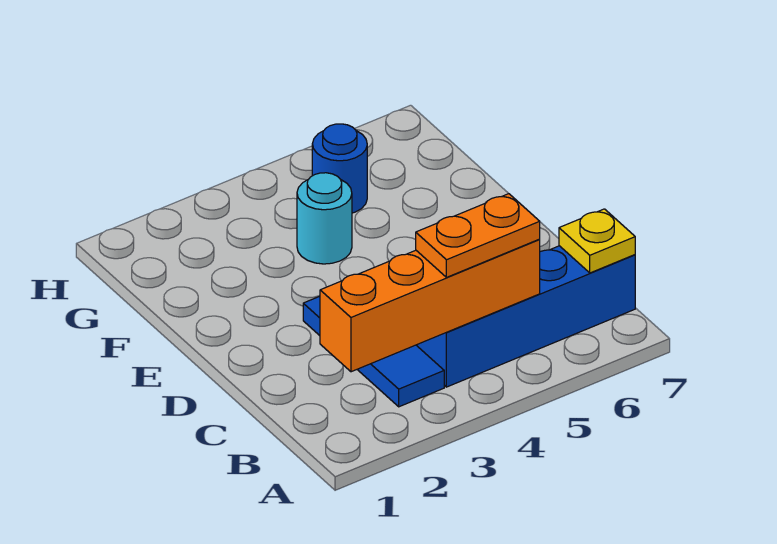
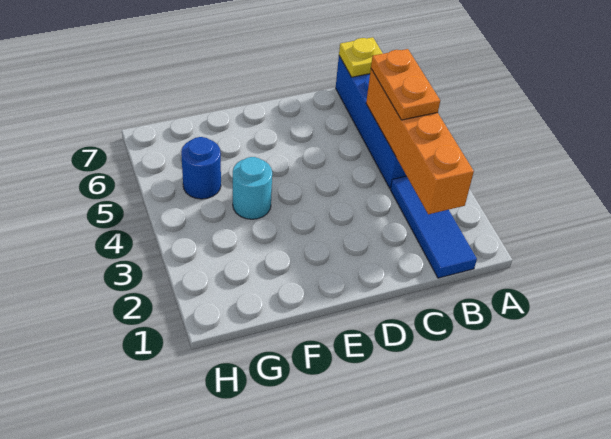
blue tile B3:D3 level 1 -> blue tile B1:B3 level 1

